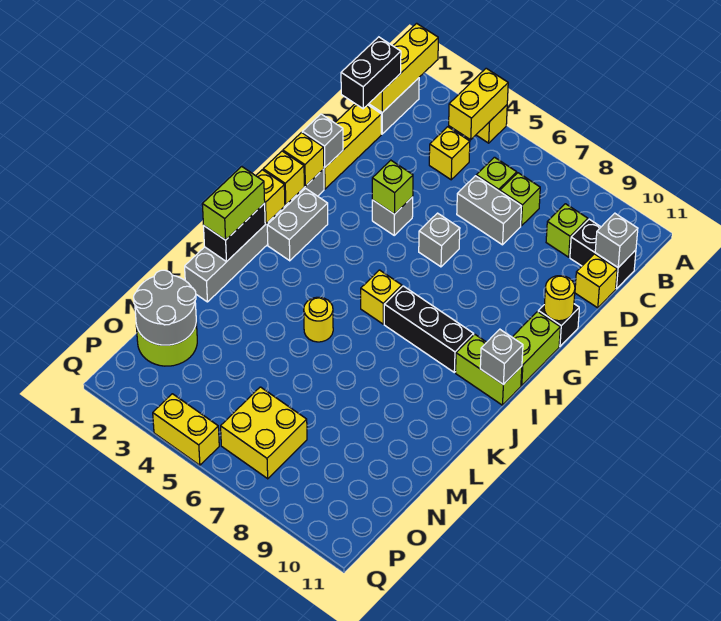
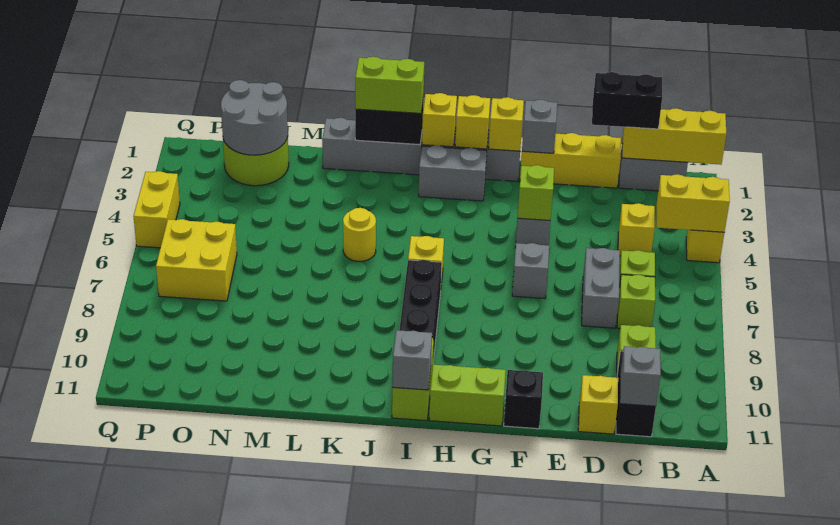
yellow round brick F11 level 2 -> none

